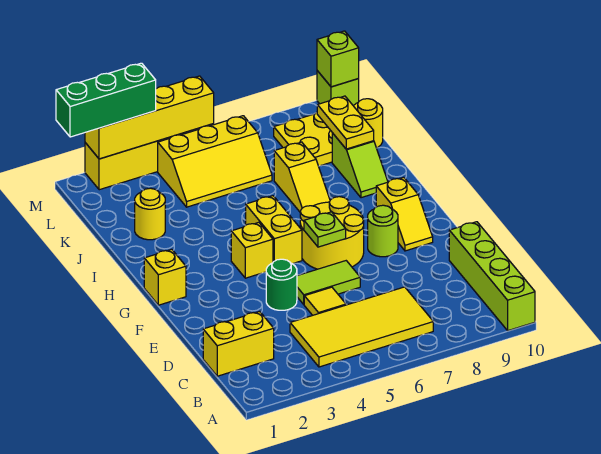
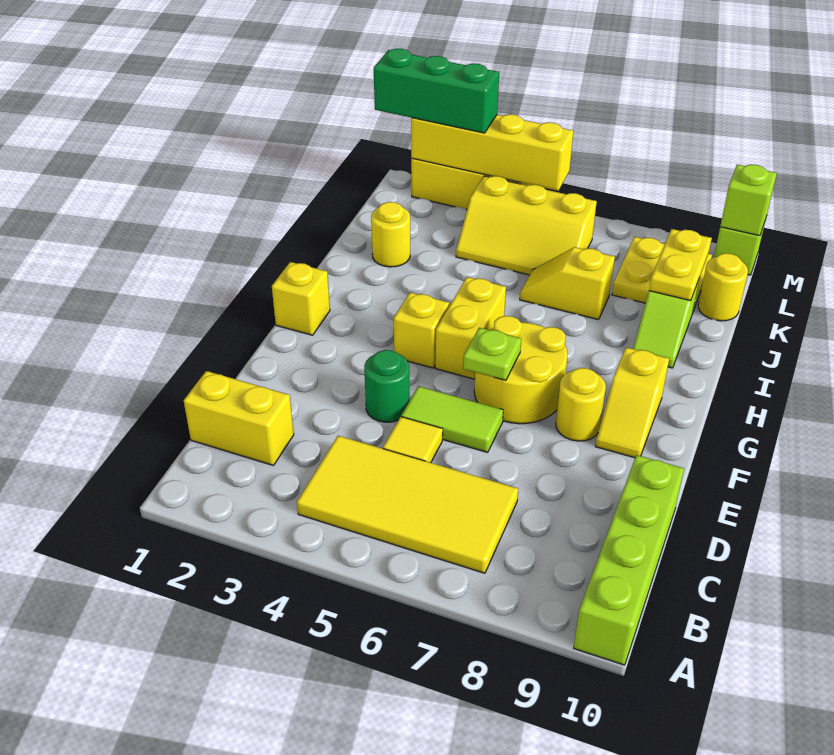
lime round brick F8 level 1 -> yellow round brick F8 level 1
yellow slope I7:J7 level 1 top J -> yellow slope J6:J7 level 1 top 7

